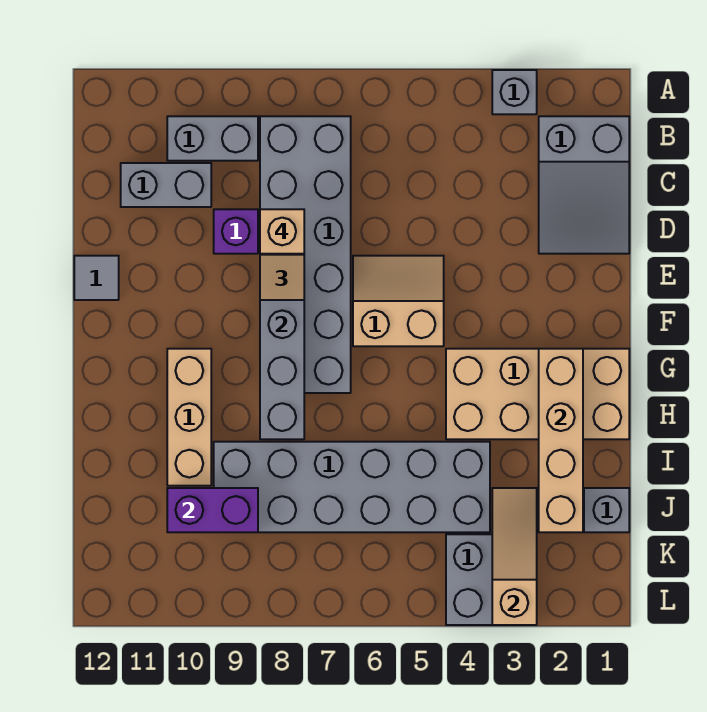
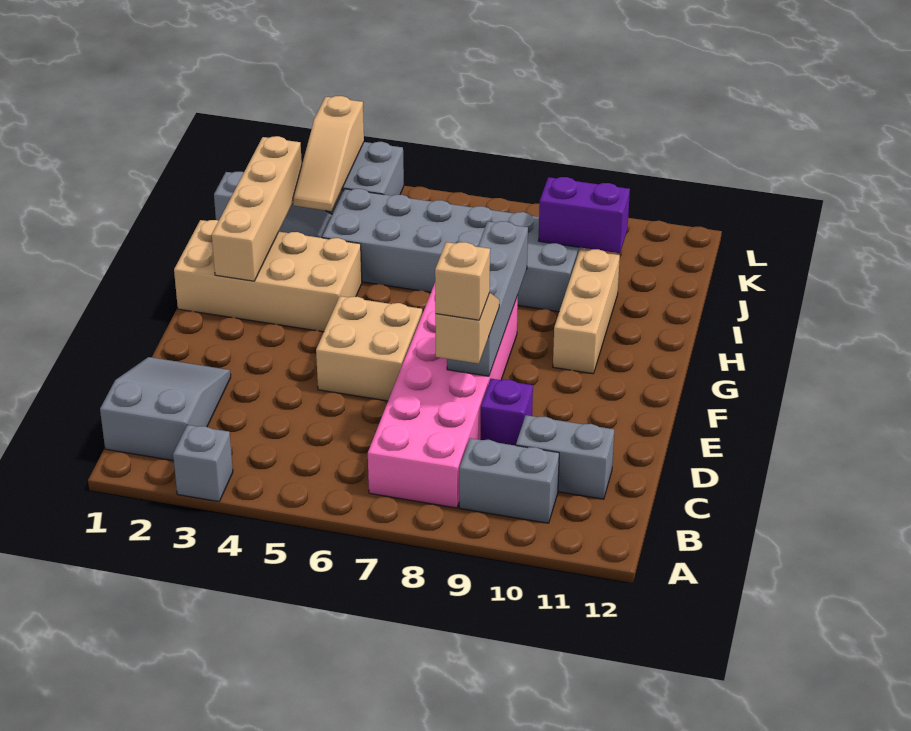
grey brick B7:G8 level 1 -> pink brick B7:G8 level 1
tan slope E5:F6 level 1 top F -> tan brick E5:F6 level 1
grey tile E12 level 1 -> none

